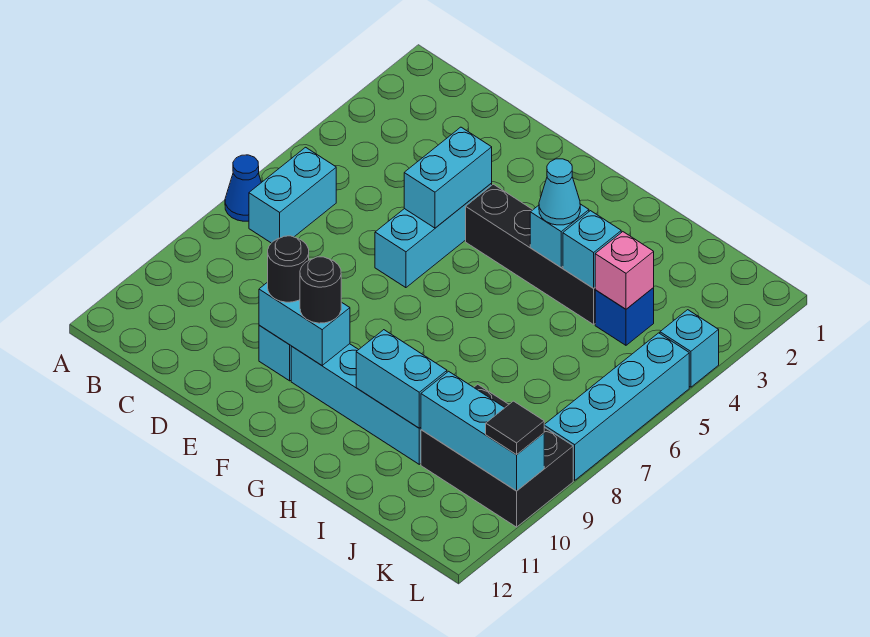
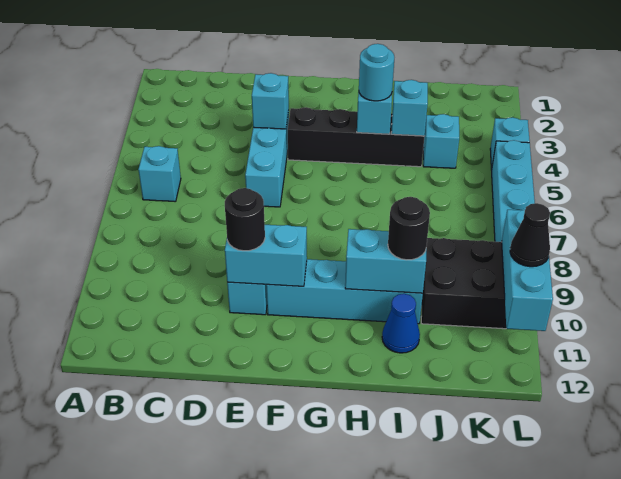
blue cone A7 level 1 -> blue cone I11 level 1
cyan brick B6:B7 level 1 -> cyan brick B6 level 1
cyan brick E4:E5 level 2 -> cyan brick E4 level 2
black round brick F10 level 3 -> black round brick I10 level 3
cyan cone H4 level 3 -> cyan round brick H4 level 3
blue brick J4 level 1 -> cyan brick J4 level 1
pink brick J4 level 2 -> none
cyan brick J10:L10 level 2 -> cyan brick L9:L11 level 2
black tile L10 level 3 -> black cone L10 level 3

